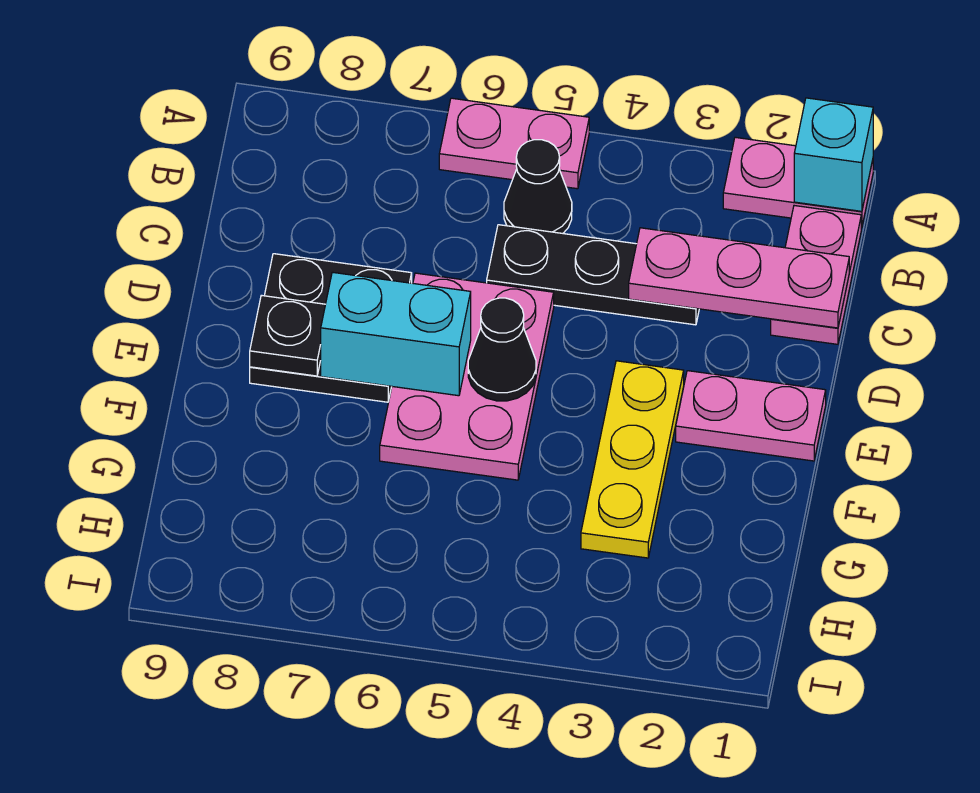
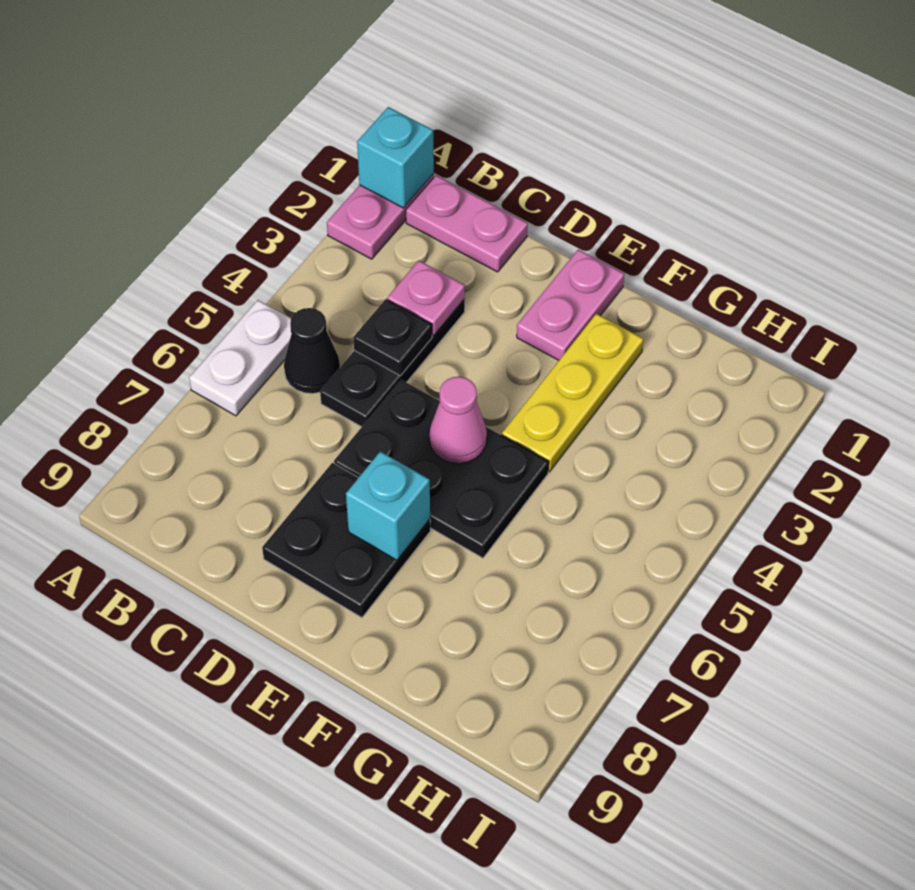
pink plate A5:A6 level 1 -> white plate A5:A6 level 1
pink plate C1:C3 level 2 -> pink plate C3 level 2
pink plate D5:F6 level 1 -> black plate D5:F6 level 1
yellow plate E3:G3 level 1 -> yellow plate F2:F4 level 1
black cone E5 level 2 -> pink cone E5 level 2
cyan brick E6:E7 level 2 -> cyan brick E7 level 2
black plate E8 level 2 -> black plate C4 level 2

